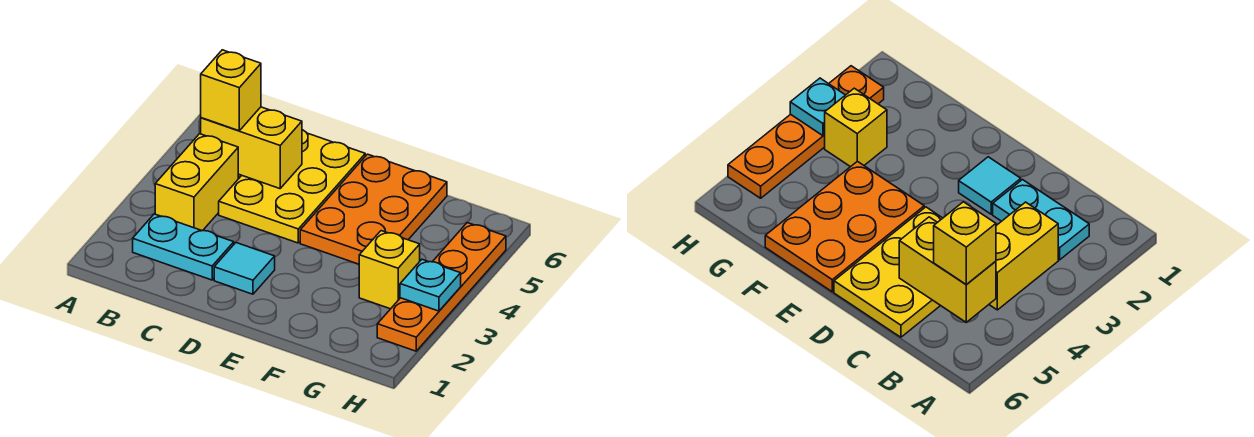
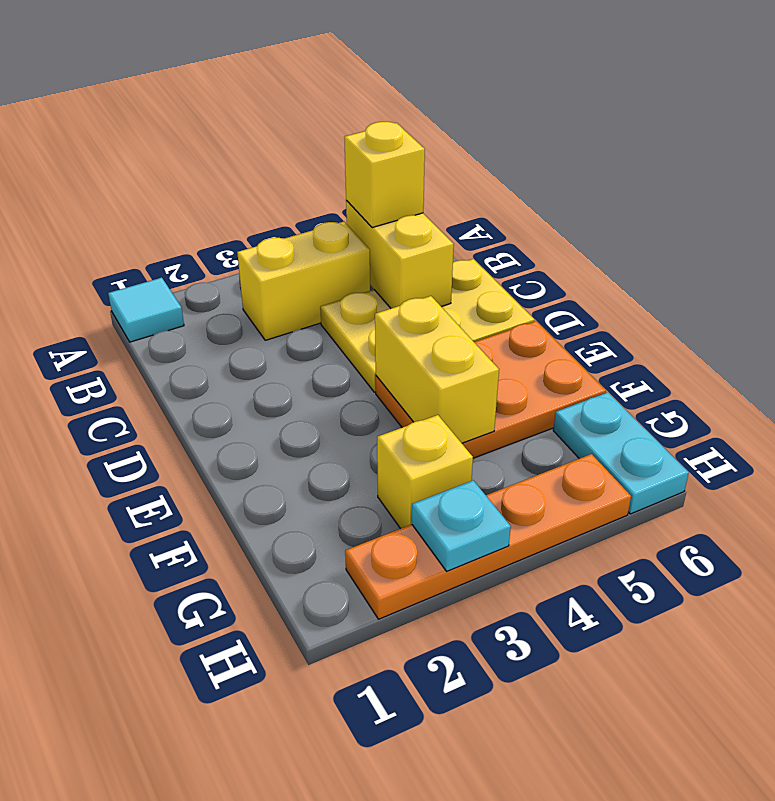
cyan plate B2:C2 level 1 -> cyan plate G6:H6 level 1
cyan tile D2 level 1 -> cyan tile A1 level 1
none -> yellow brick E4:F4 level 2

